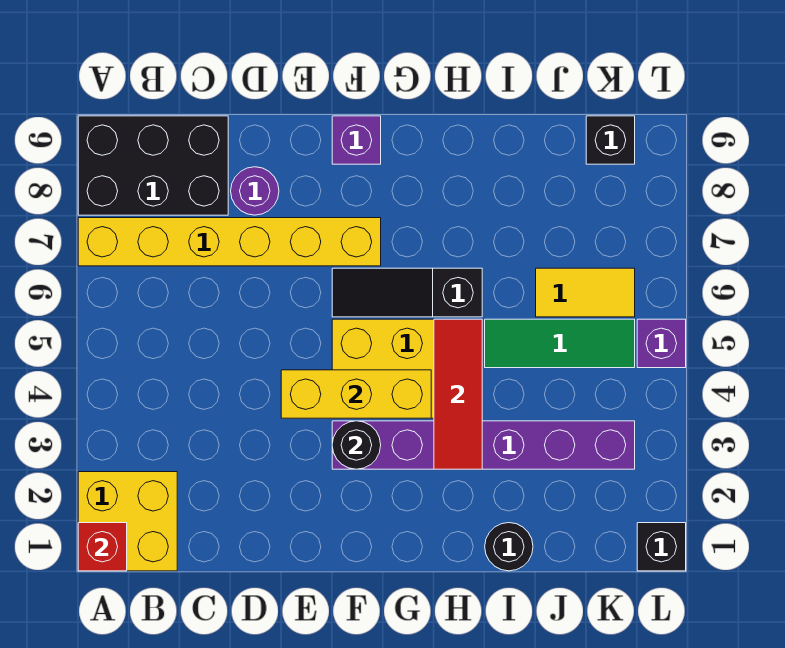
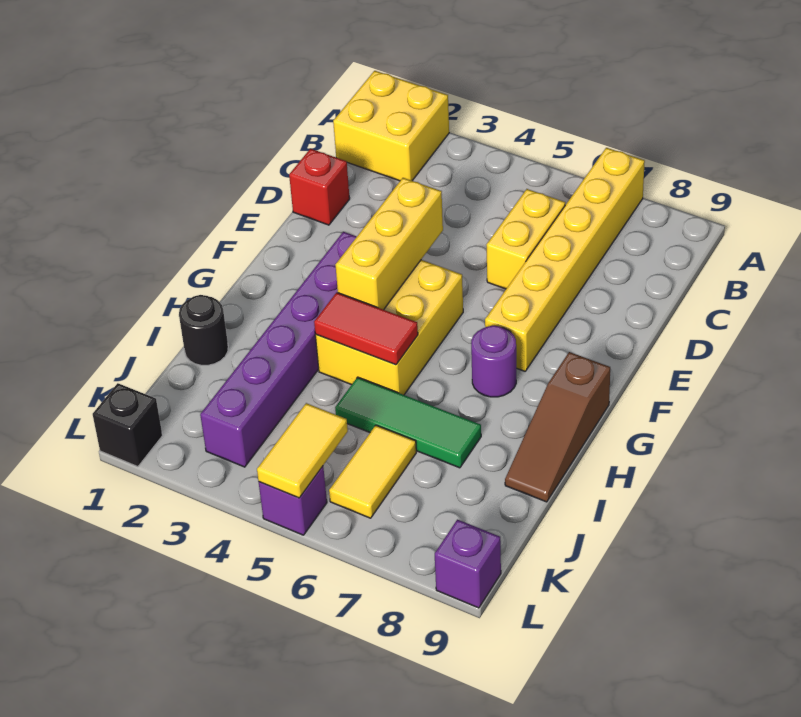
red brick A1 level 2 -> red brick D1 level 1
black brick A8:C9 level 1 -> none
none -> yellow brick C6:D6 level 1
purple round brick D8 level 1 -> purple round brick G7 level 1
black round brick F3 level 2 -> none
black slope F6:H6 level 1 top H -> none
purple brick F9 level 1 -> purple brick L9 level 1
none -> brown slope G9:I9 level 1 top G
red tile H3:H5 level 2 -> red tile H4:H5 level 2
green tile I5:K5 level 1 -> green tile I5:I7 level 1
none -> yellow tile K5:L5 level 2
black brick K9 level 1 -> none

